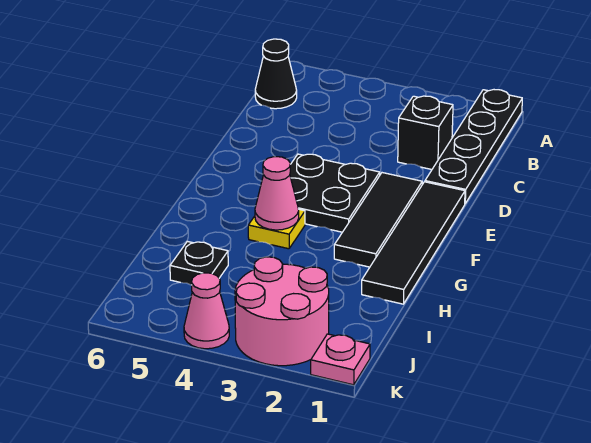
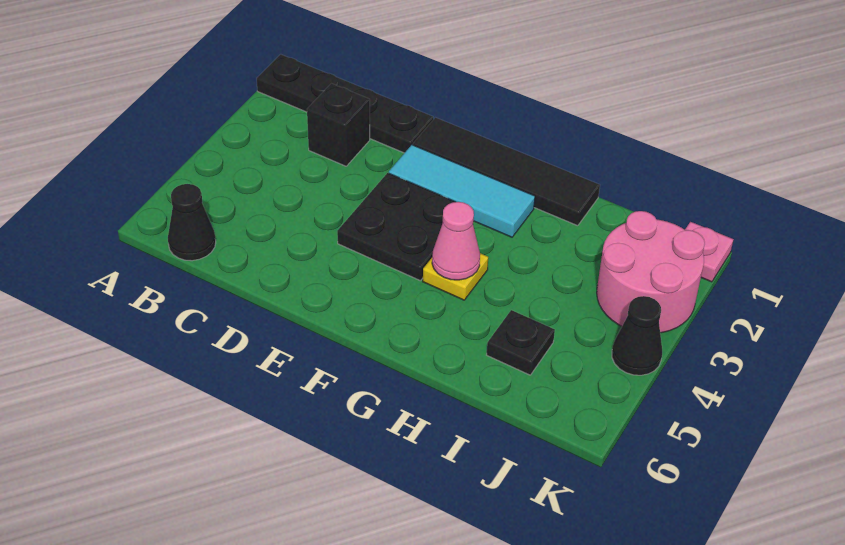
black tile E2:G2 level 1 -> cyan tile E2:G2 level 1
pink cone K4 level 1 -> black cone K4 level 1

